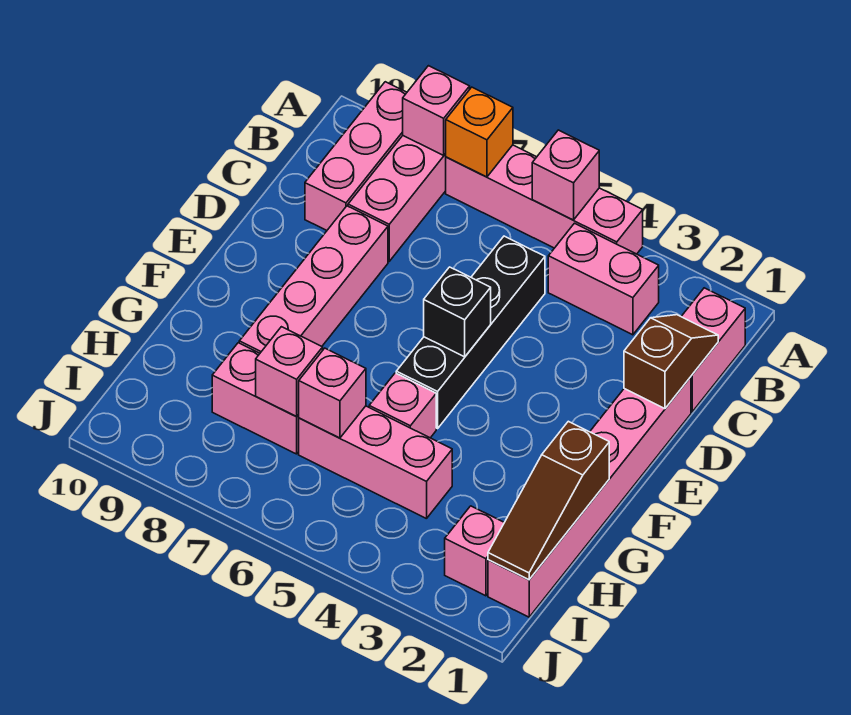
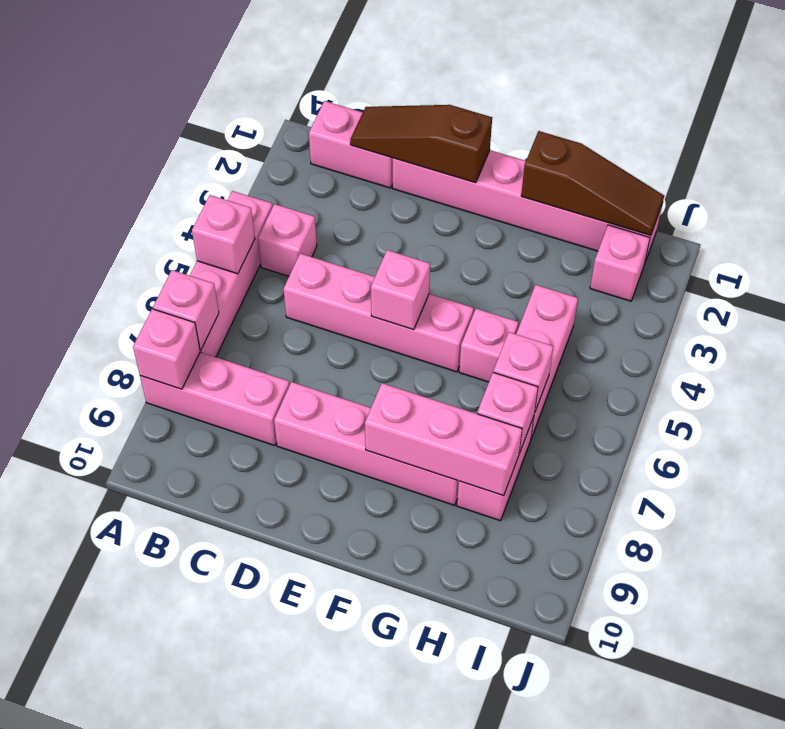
orange brick A7 level 2 -> pink brick A7 level 2
pink brick A9:C9 level 1 -> pink brick F8:H8 level 2
pink brick B3:B4 level 1 -> pink brick B4 level 1
brown slope C1:D1 level 2 top D -> brown slope C1:E1 level 2 top E
black brick C5:F5 level 1 -> pink brick C5:F5 level 1
black brick E5 level 2 -> pink brick E5 level 2

